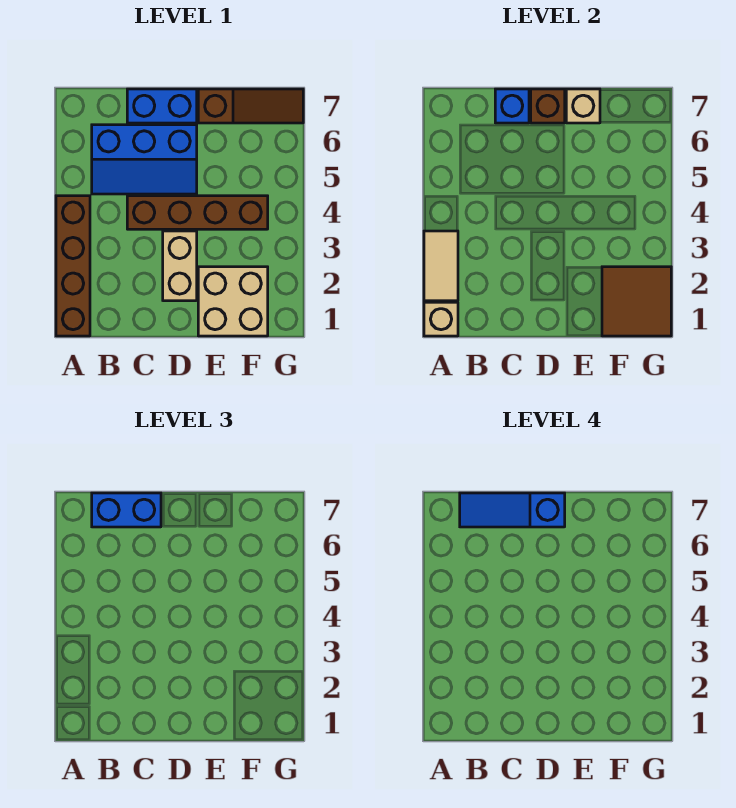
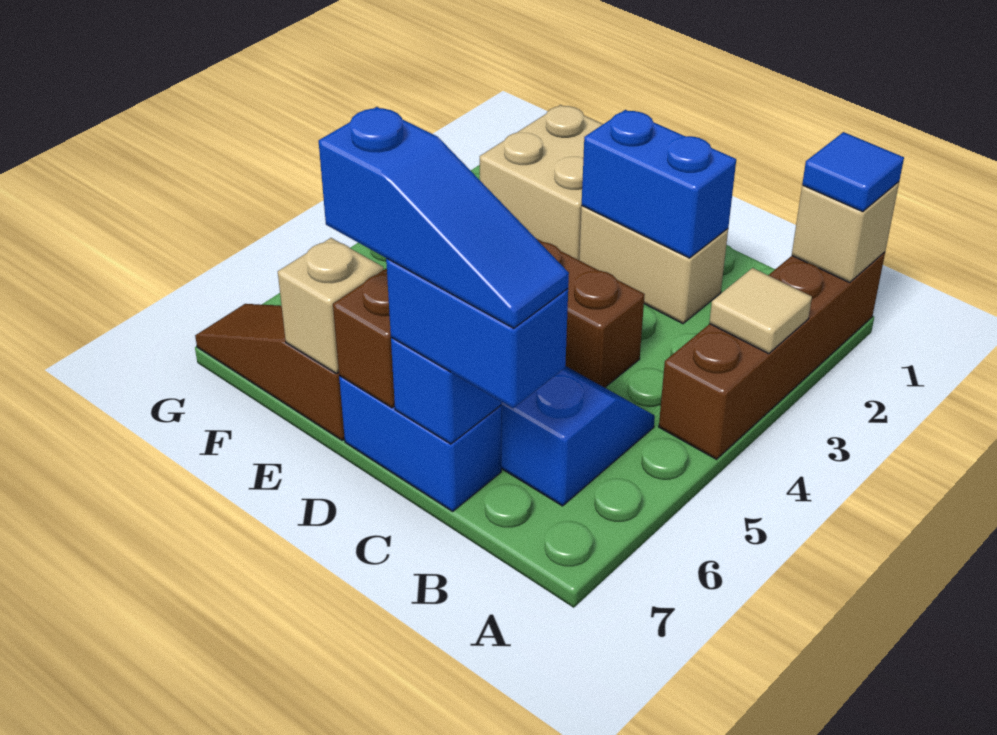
none -> blue tile A1 level 3
tan tile A2:A3 level 2 -> tan tile A3 level 2
none -> blue brick C2:D2 level 2
tan brick D2:D3 level 1 -> tan brick C2:D2 level 1
brown tile F1:G2 level 2 -> none

